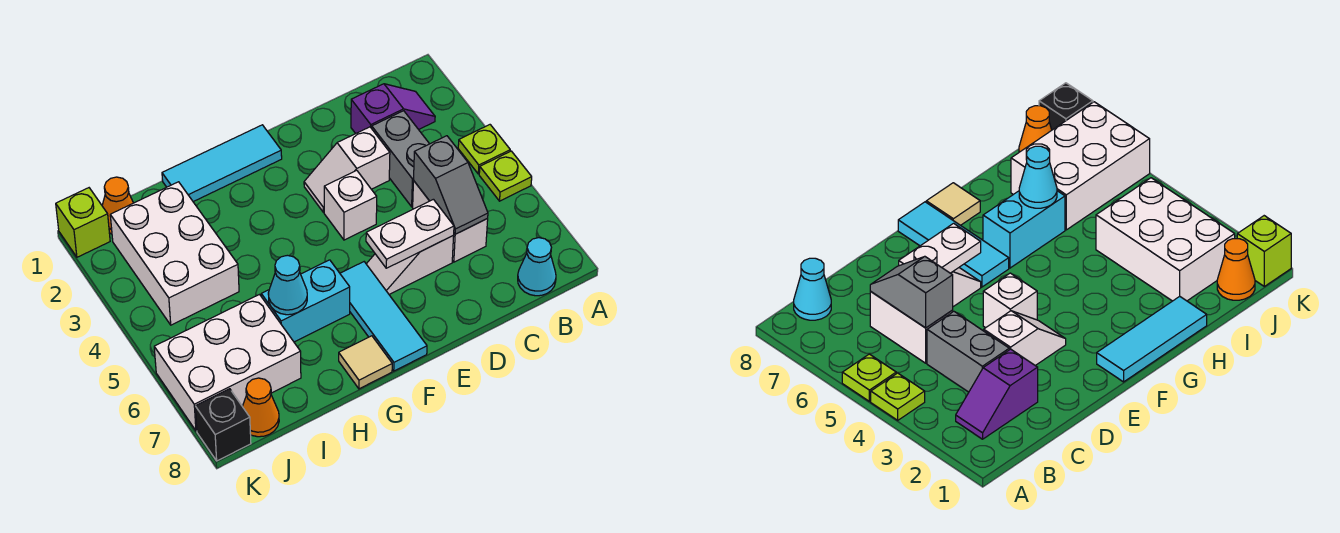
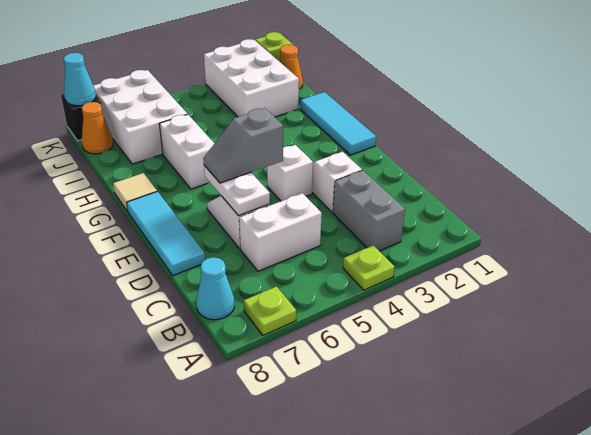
lime plate A5 level 1 -> lime plate A7 level 1
purple slope B2:C2 level 1 top C -> none
grey brick C3:C4 level 1 -> grey brick B3:C3 level 1
grey slope C5:C6 level 2 top 5 -> grey slope E5:E6 level 3 top 5
cyan tile F6:F8 level 1 -> cyan tile D8:F8 level 1
cyan brick G6:H6 level 1 -> white brick G6:H6 level 1
cyan cone H6 level 2 -> cyan cone K8 level 2
white brick I2:J4 level 1 -> white brick I2:K3 level 1

